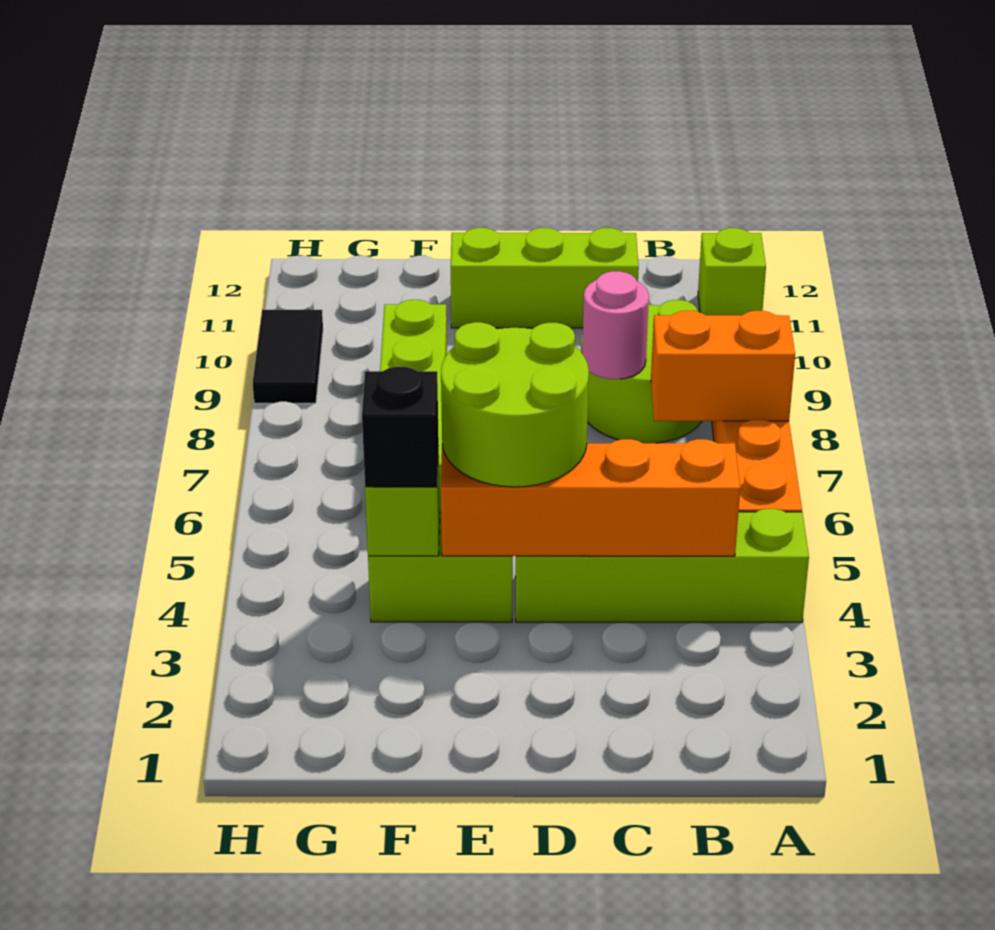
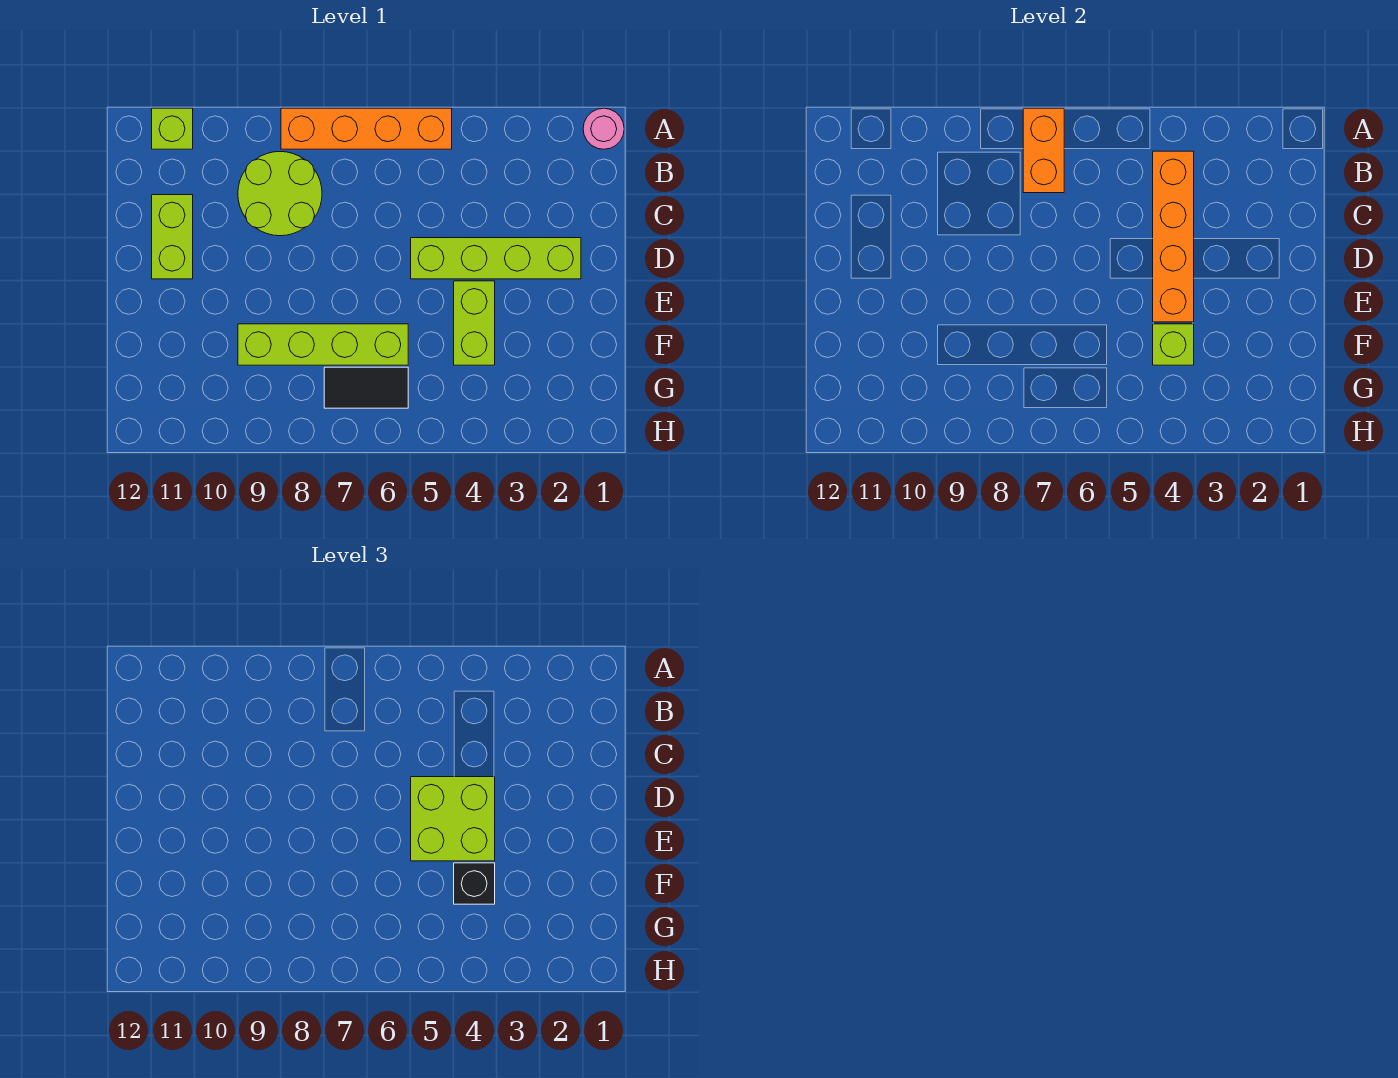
lime brick A4:D4 level 1 -> lime brick D2:D5 level 1
pink round brick C8 level 2 -> pink round brick A1 level 1
lime brick C11:E11 level 1 -> lime brick C11:D11 level 1
lime round brick D4:E5 level 3 -> lime brick D4:E5 level 3
black tile H9:H10 level 1 -> black tile G6:G7 level 1

